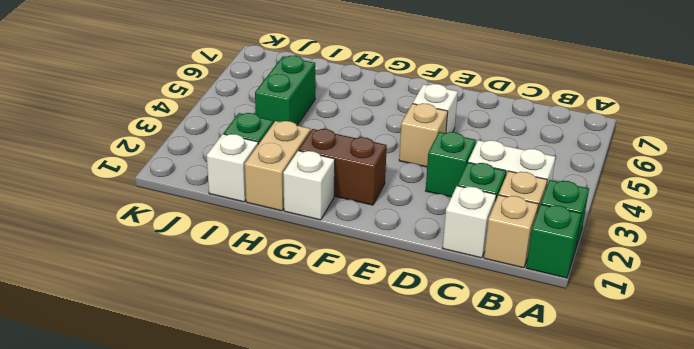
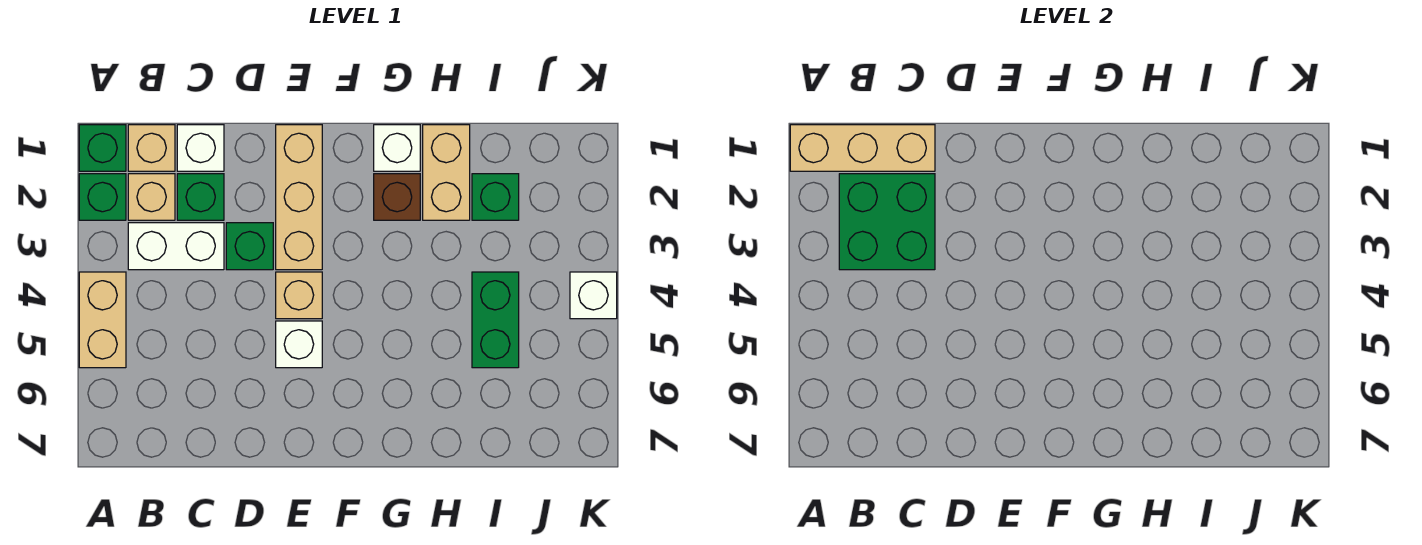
none -> tan brick A1:C1 level 2
none -> tan brick A4:A5 level 1
none -> green brick B2:C3 level 2
none -> tan brick E1:E3 level 1
brown brick F2:G2 level 1 -> brown brick G2 level 1
white brick I1 level 1 -> white brick K4 level 1

